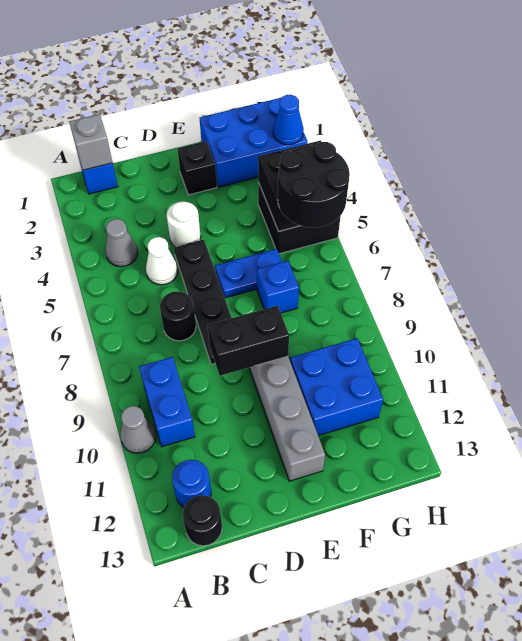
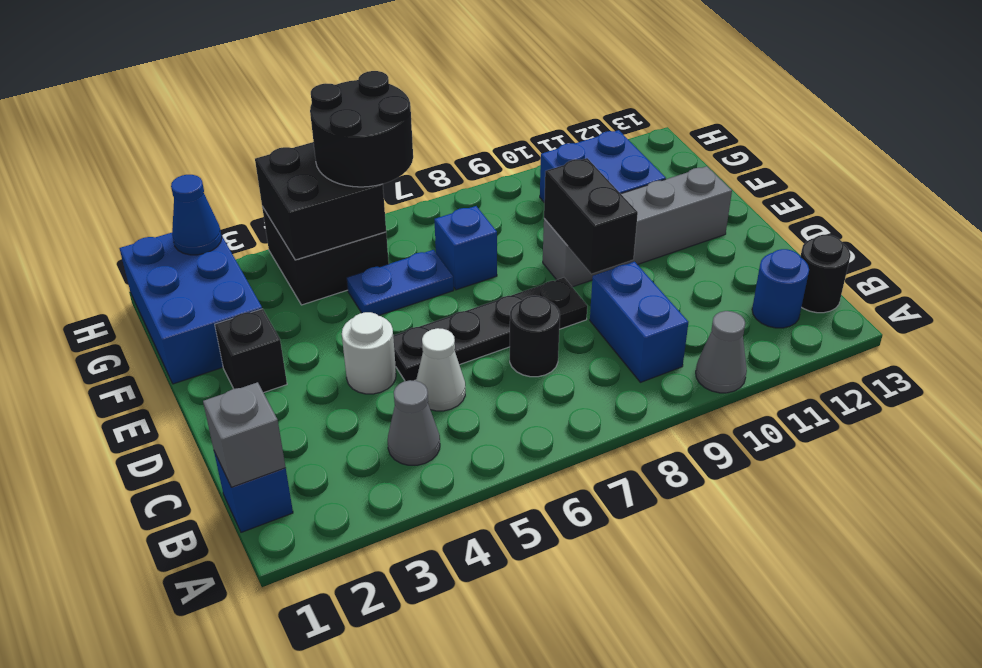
blue brick B9:B10 level 1 -> blue brick B9:C9 level 1
blue plate E6:F6 level 1 -> blue plate F5:F6 level 1

